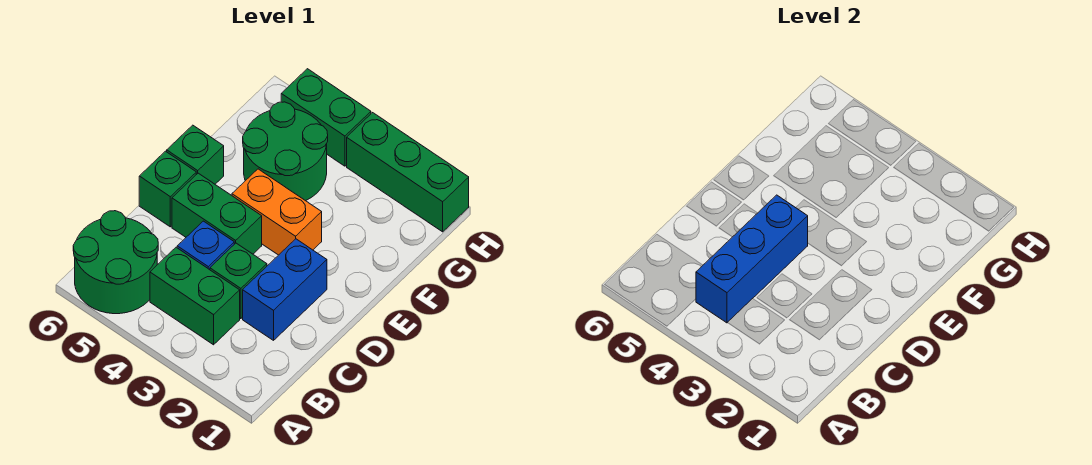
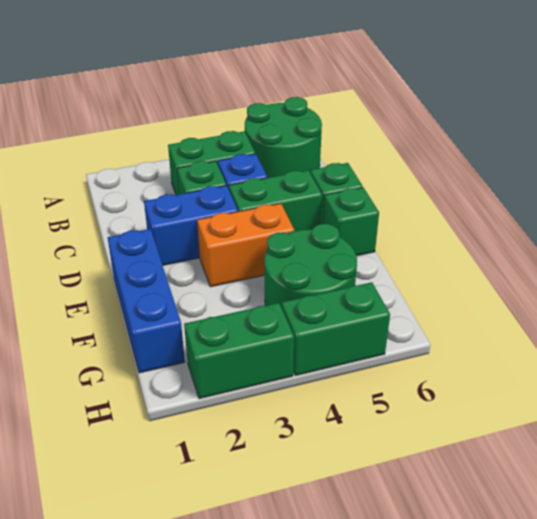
blue brick B4:D4 level 2 -> blue brick E1:G1 level 1
blue brick C2:D2 level 1 -> blue brick D2:D3 level 1
green brick H1:H3 level 1 -> green brick H2:H3 level 1

